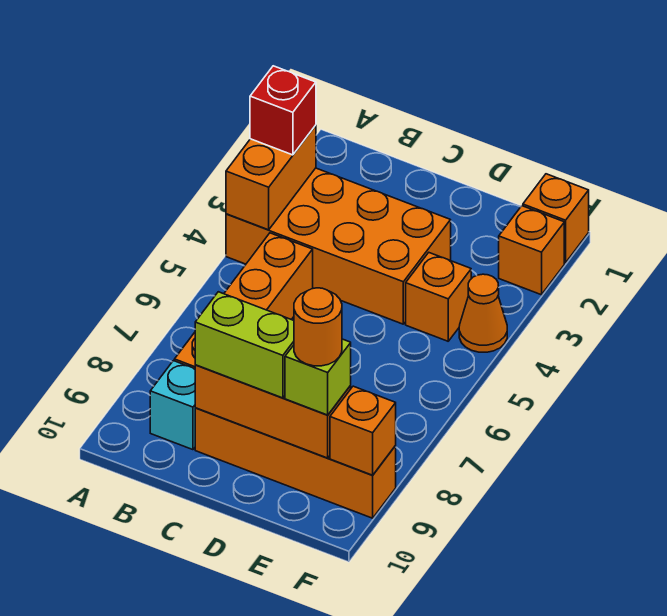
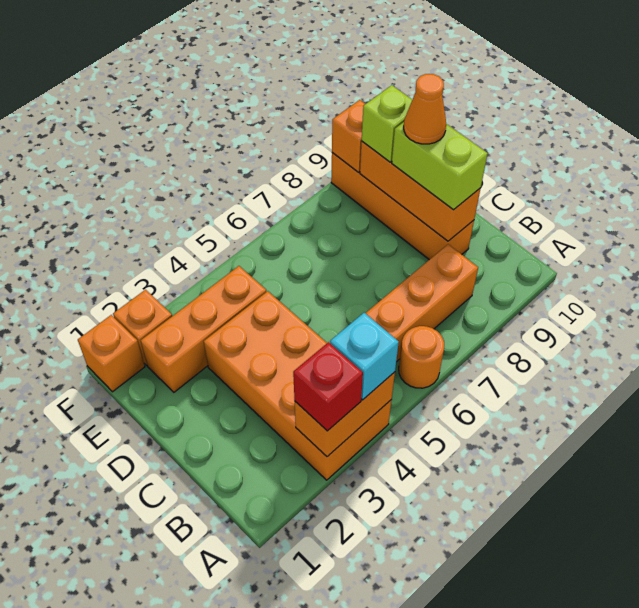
cyan brick B9 level 1 -> cyan brick A4 level 3
orange brick E4 level 1 -> orange brick E2:E4 level 1
orange round brick E9 level 4 -> orange round brick A6 level 1
orange cone F4 level 1 -> orange cone D9 level 4

